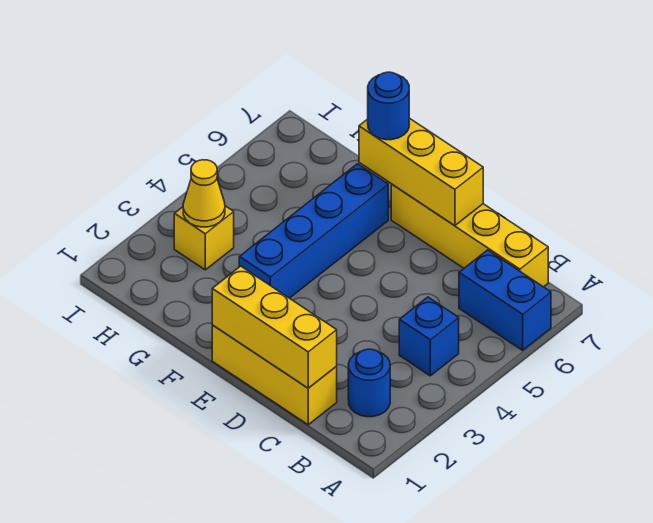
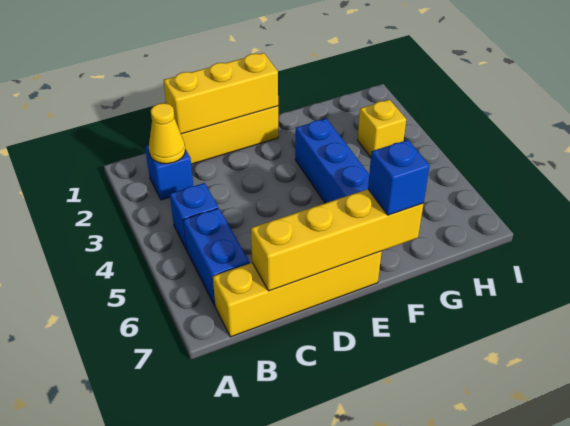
blue brick A6:B6 level 1 -> blue brick B5:B6 level 1
blue round brick B2 level 1 -> blue brick B2 level 1
yellow brick D7:F7 level 2 -> yellow brick C7:F7 level 2
blue round brick F7 level 3 -> blue brick F7 level 3
yellow cone H3 level 2 -> yellow cone B2 level 2

